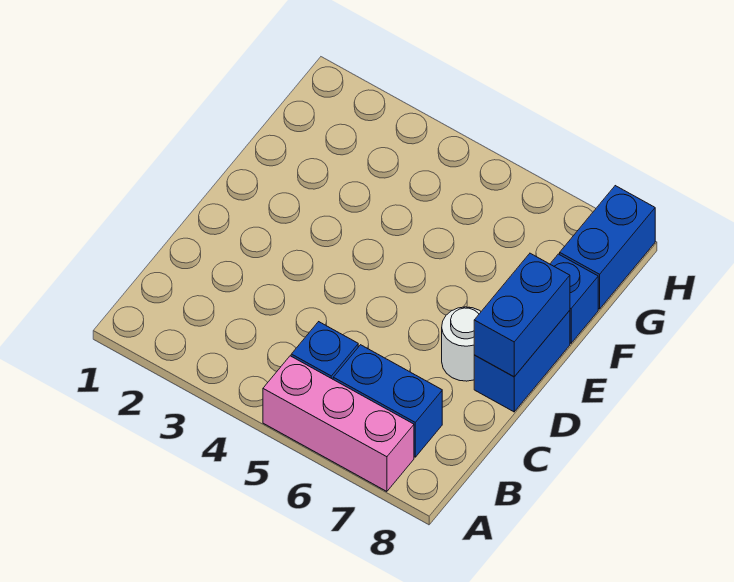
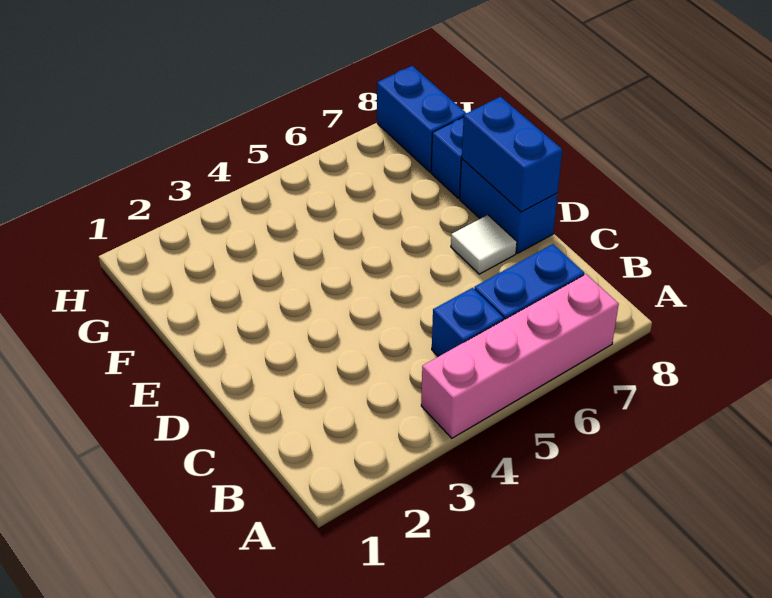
pink brick A5:A7 level 1 -> pink brick A4:A7 level 1
white round brick D7 level 1 -> white tile D7 level 1

